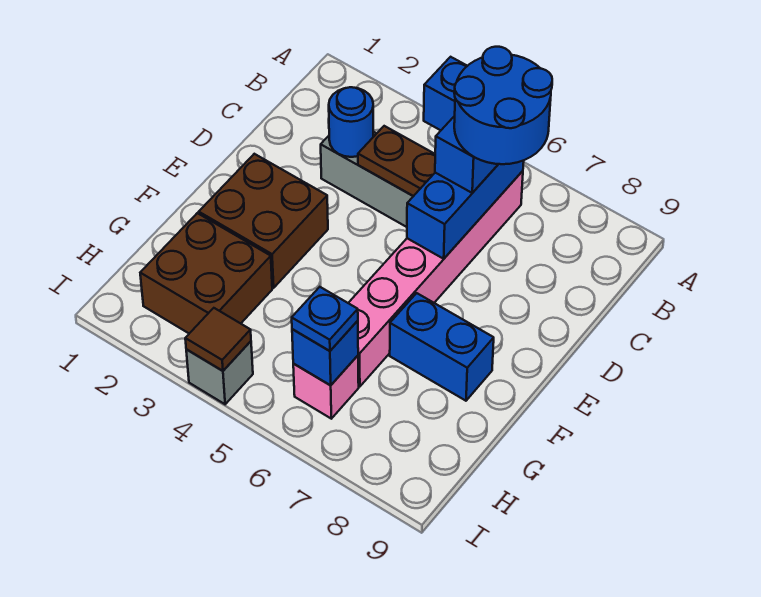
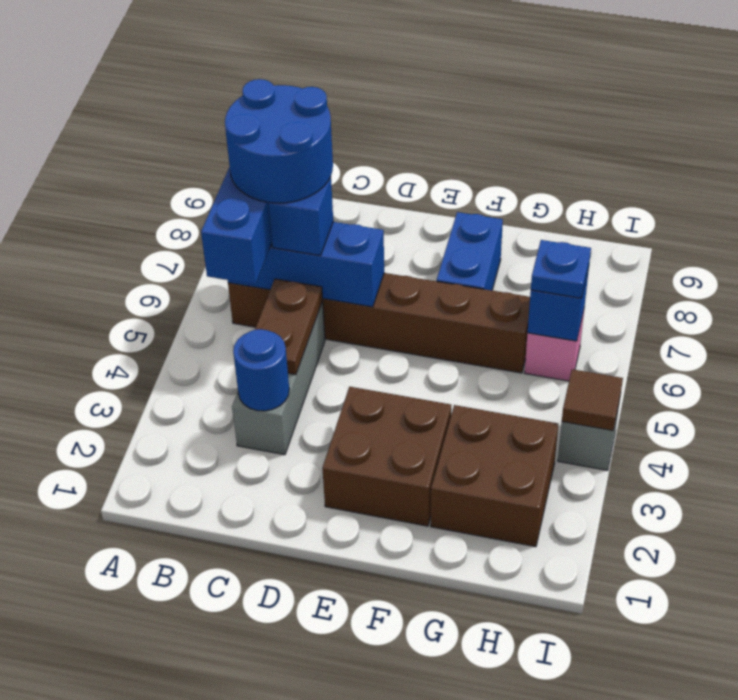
pink brick B6:G6 level 1 -> brown brick B6:G6 level 1

